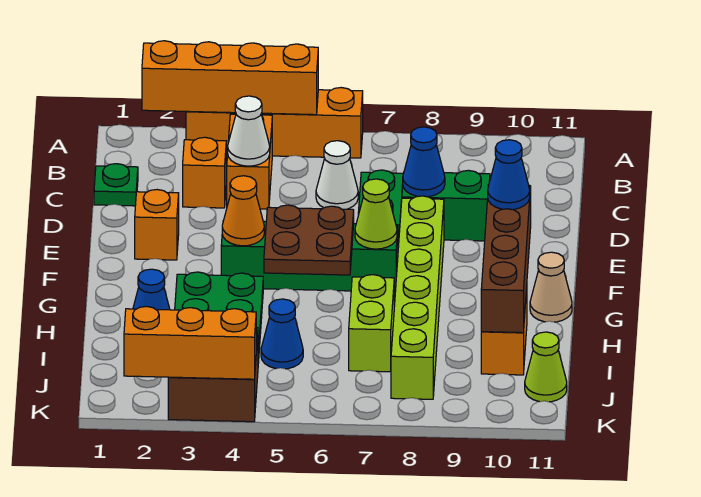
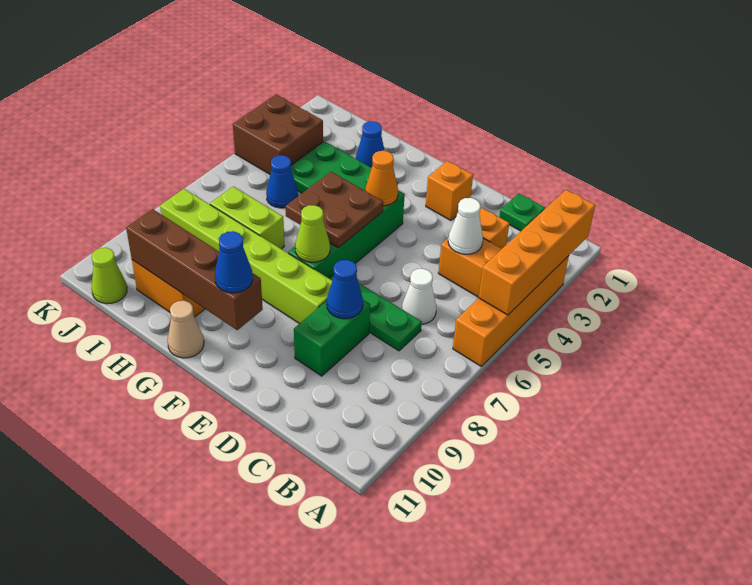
orange brick K2:K4 level 2 -> none

